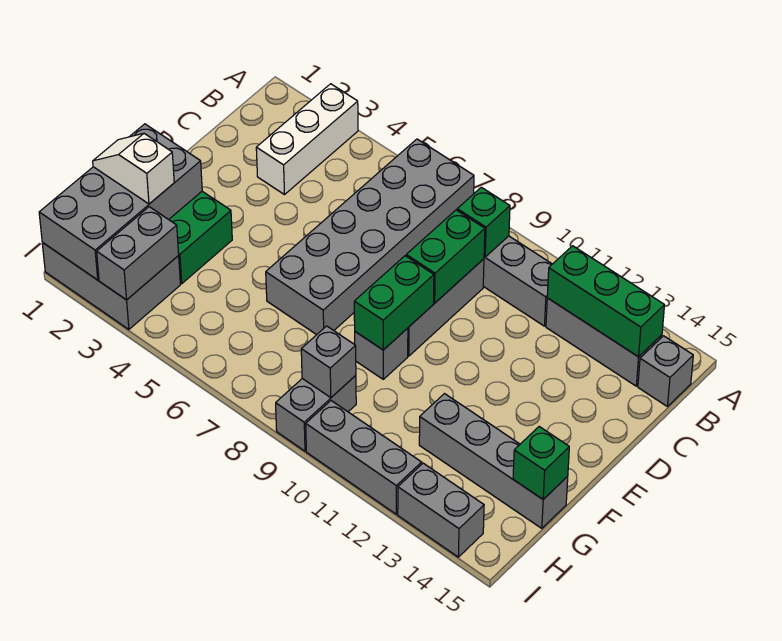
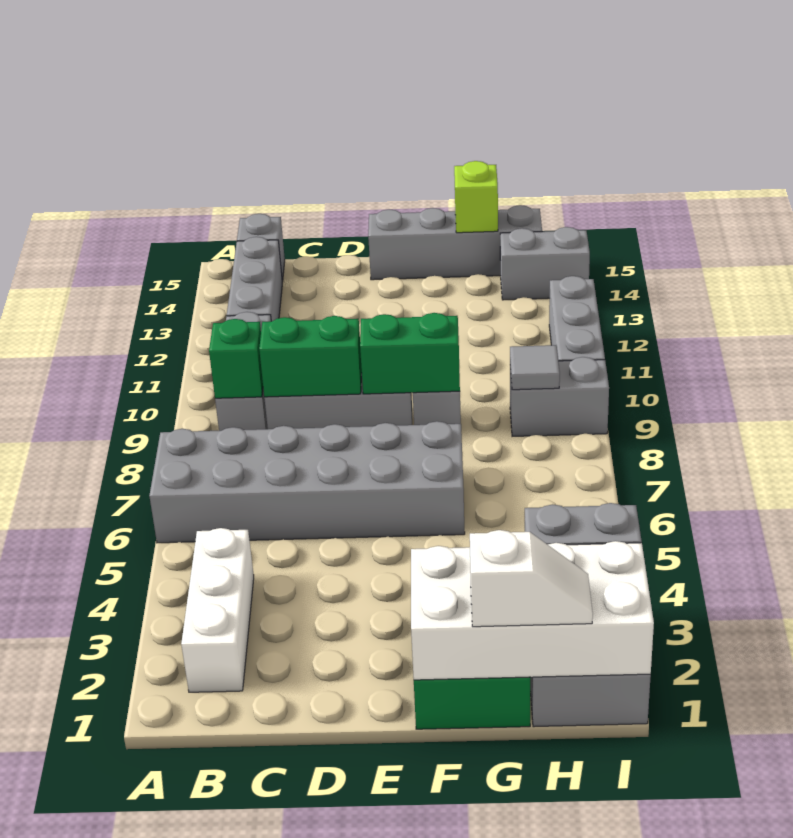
white brick A3:C3 level 1 -> white brick B2:B4 level 1
green brick B12:B14 level 2 -> none
grey brick F1:I2 level 2 -> white brick F1:I2 level 2
white slope G1:G2 level 3 top 2 -> white slope G1:H1 level 3 top G
grey brick G12:G15 level 1 -> grey brick E15:H15 level 1
green brick G15 level 2 -> lime brick G15 level 2
grey brick H9 level 2 -> grey tile H9 level 2
grey brick I13:I14 level 1 -> grey brick H14:I14 level 1

